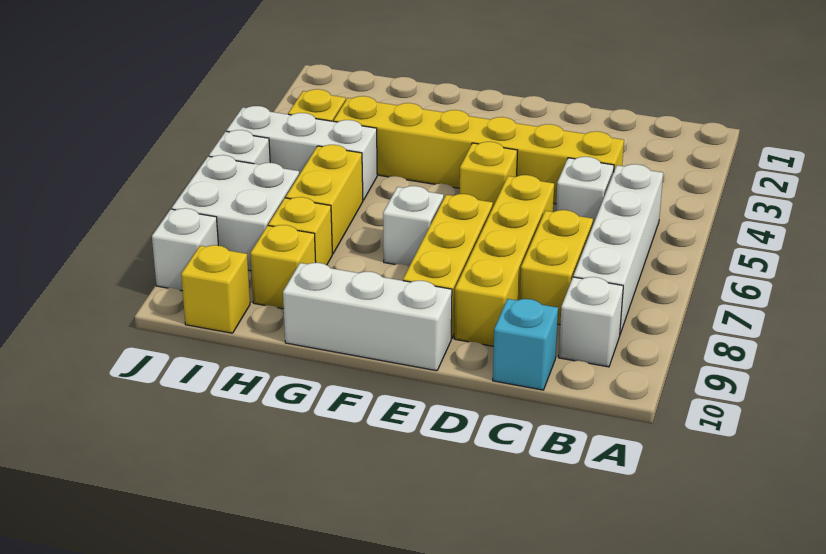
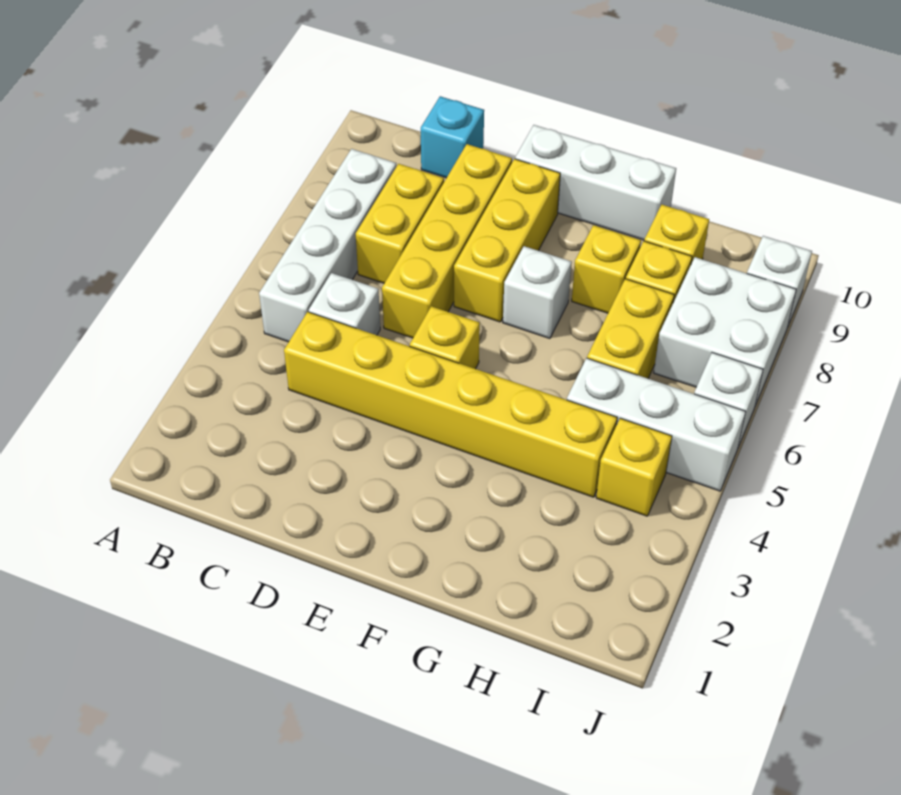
white brick B9 level 1 -> none
yellow brick I10 level 1 -> yellow brick G8 level 1

